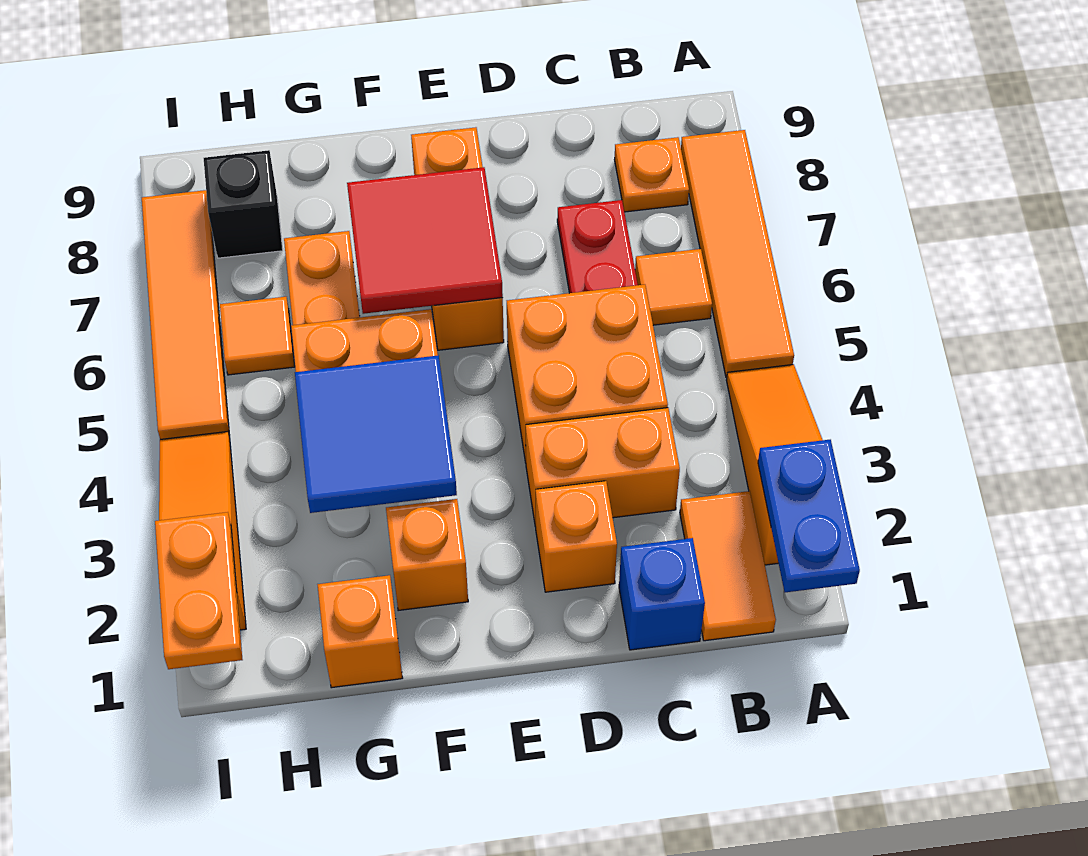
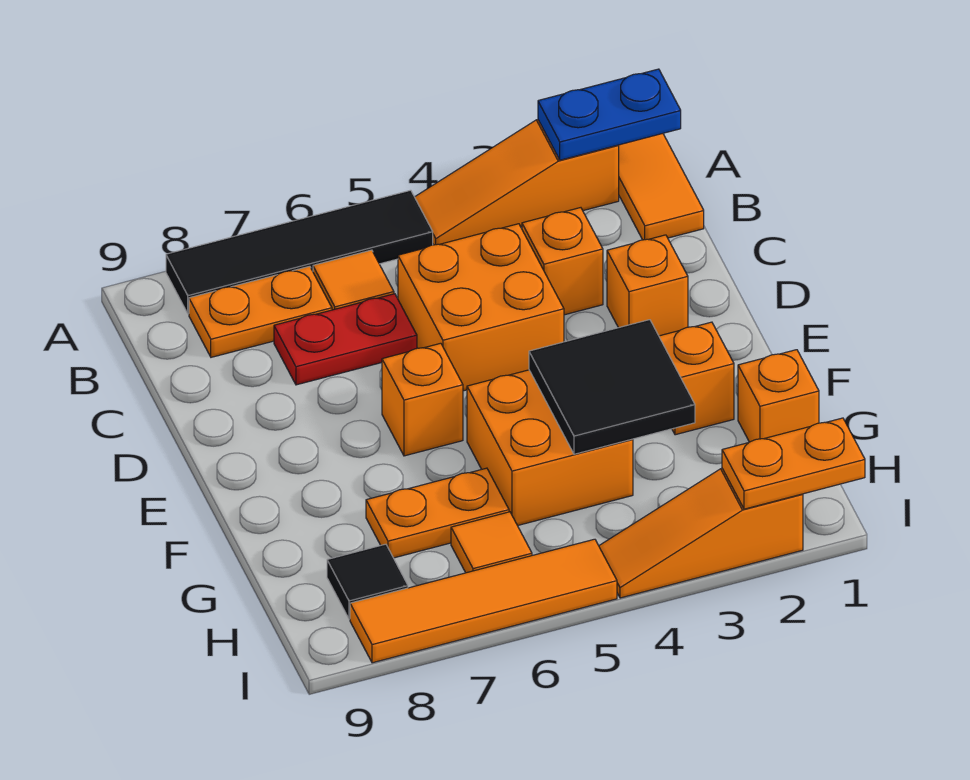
orange tile A5:A8 level 1 -> black tile A5:A8 level 1
orange tile B1:B2 level 1 -> orange tile A1:B1 level 1
orange plate B8 level 1 -> orange plate B7:B8 level 1
blue brick C1 level 1 -> none
orange brick C3:D3 level 1 -> orange brick C3 level 1
orange brick E6:E8 level 1 -> orange brick E6 level 1
red tile E6:F7 level 2 -> none
blue tile F3:G4 level 2 -> black tile F3:G4 level 2
black brick H8 level 1 -> black tile H8 level 1

